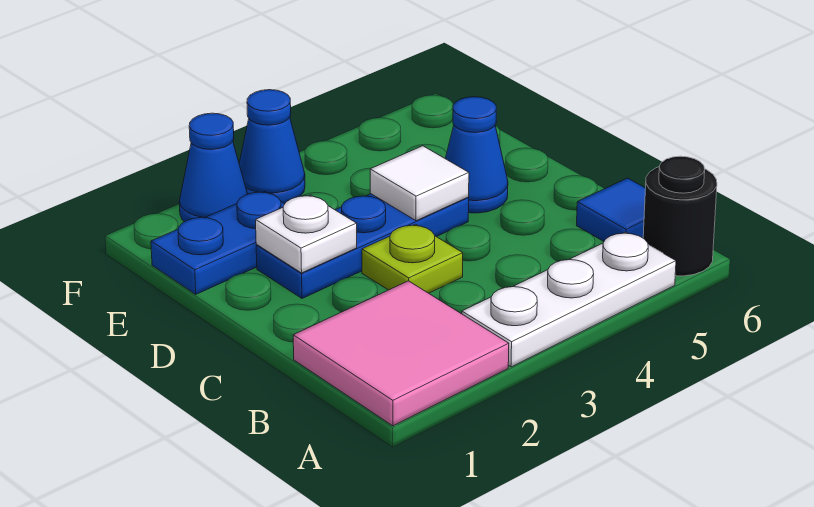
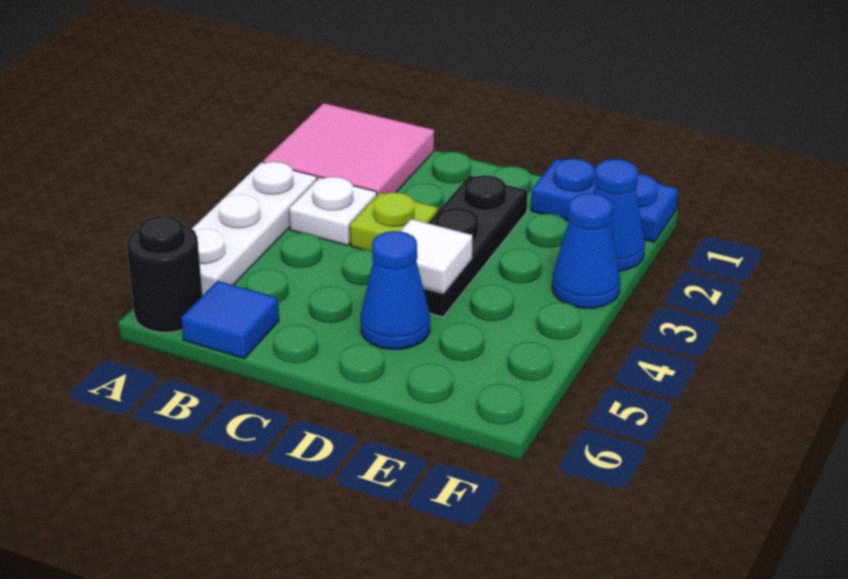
blue plate D2:D4 level 1 -> black plate D2:D4 level 1
white plate D2 level 2 -> white plate B3 level 1
blue plate E1:E2 level 1 -> blue plate E1:F1 level 1

